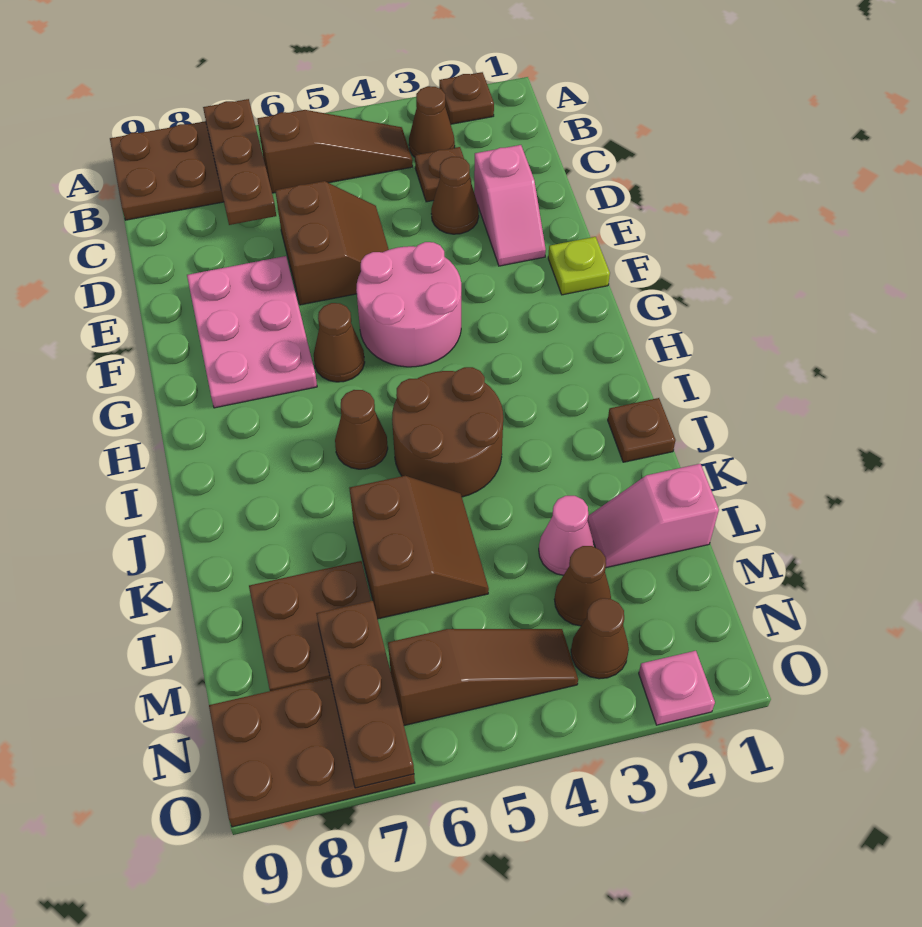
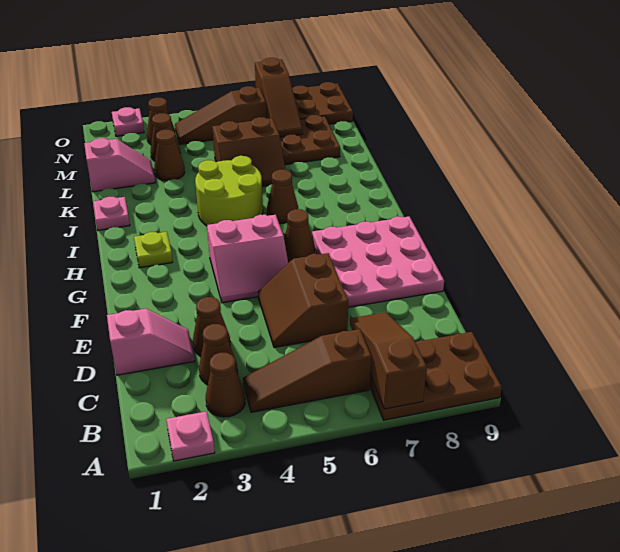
brown plate A2 level 1 -> pink plate A2 level 1
brown plate A7:C7 level 2 -> brown slope A7:C7 level 2 top A
brown plate C3 level 1 -> brown cone C3 level 1
pink slope D2:E2 level 1 top D -> pink slope D1:D2 level 1 top 1
pink plate E7:G8 level 1 -> pink plate E7:G9 level 1
lime plate F1 level 1 -> lime plate H2 level 1
pink round brick F4:G5 level 1 -> pink slope F4:G5 level 1 top G
brown round brick I4:J5 level 1 -> lime round brick I4:J5 level 1
brown plate J1 level 1 -> pink plate J1 level 1
brown slope K5:L6 level 1 top 6 -> brown slope K5:L6 level 1 top L
pink cone L3 level 1 -> brown cone L3 level 1
brown plate M7:O7 level 2 -> brown slope M7:O7 level 2 top O

